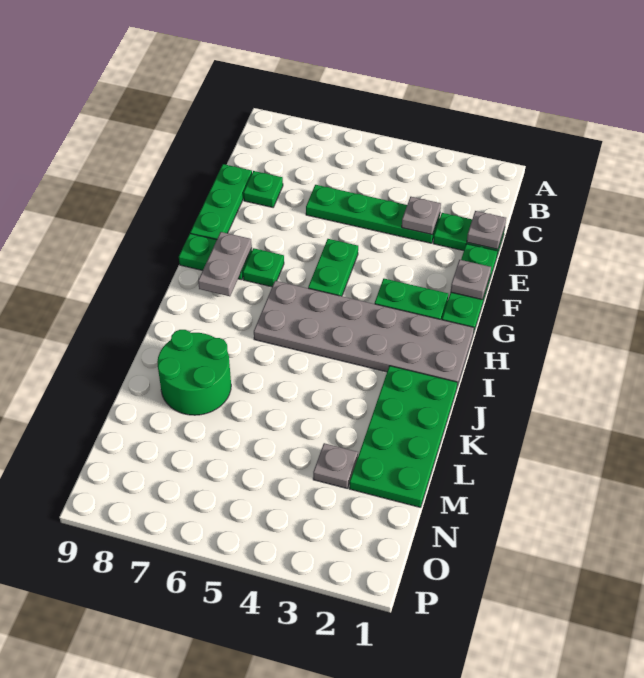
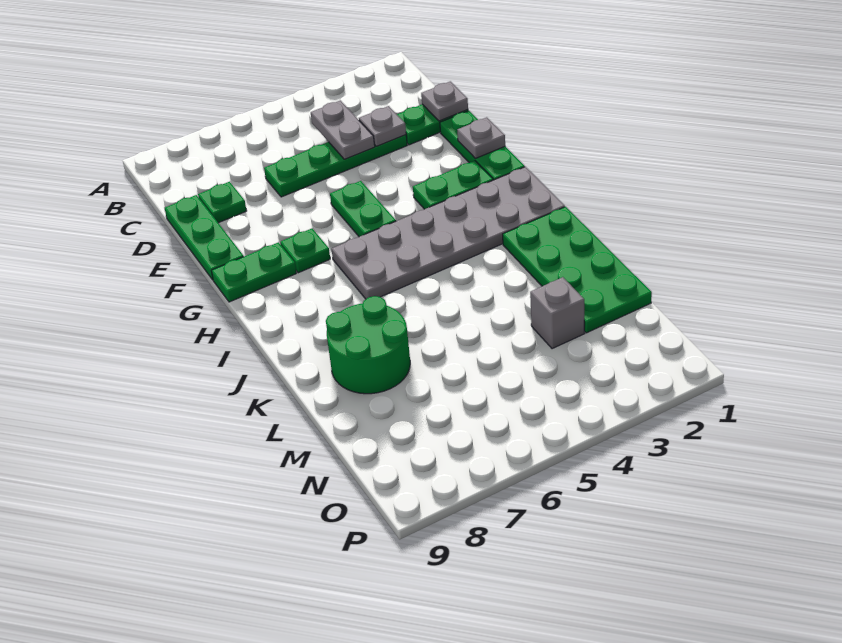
grey plate G8:H8 level 2 -> grey plate C4:D4 level 2
grey plate M3 level 1 -> grey brick M3 level 1

